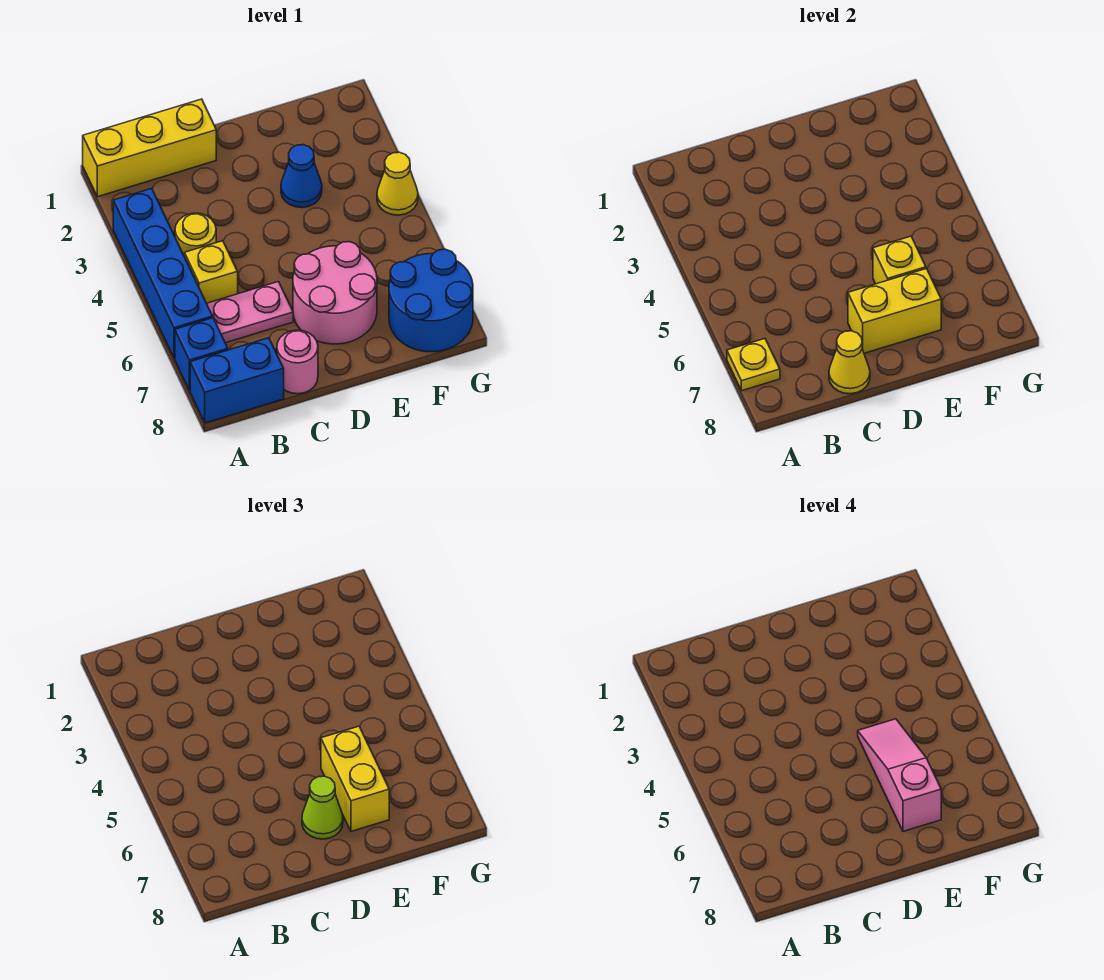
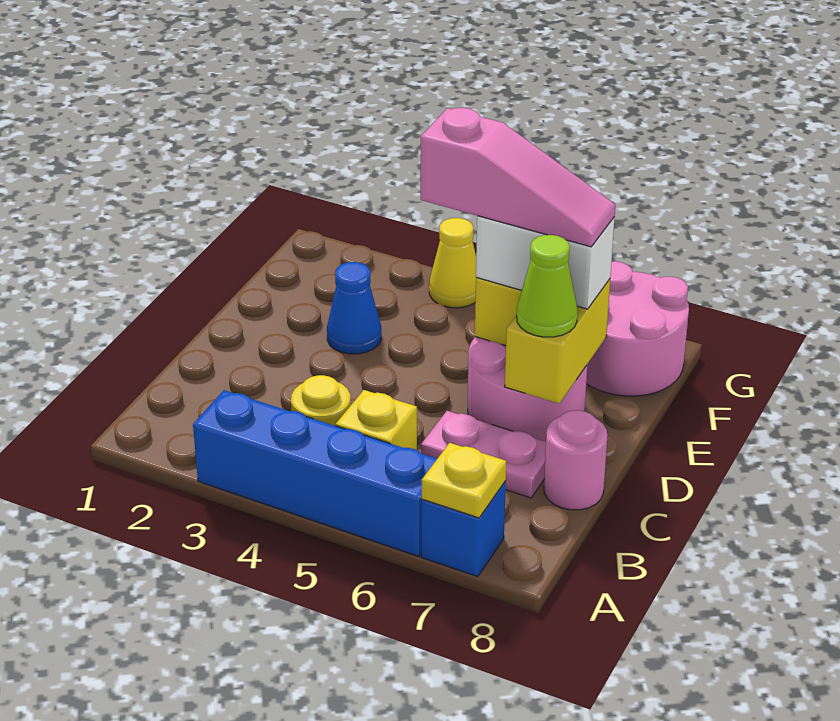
yellow brick A1:C1 level 1 -> none
blue brick A8:B8 level 1 -> none
pink plate B6:C6 level 1 -> pink plate C6:C7 level 1
yellow cone C8 level 2 -> none
pink slope E5:E7 level 4 top 7 -> pink slope E5:E7 level 4 top 5
yellow brick E6:E7 level 3 -> white brick E6:E7 level 3
blue round brick F7:G8 level 1 -> pink round brick F7:G8 level 1

